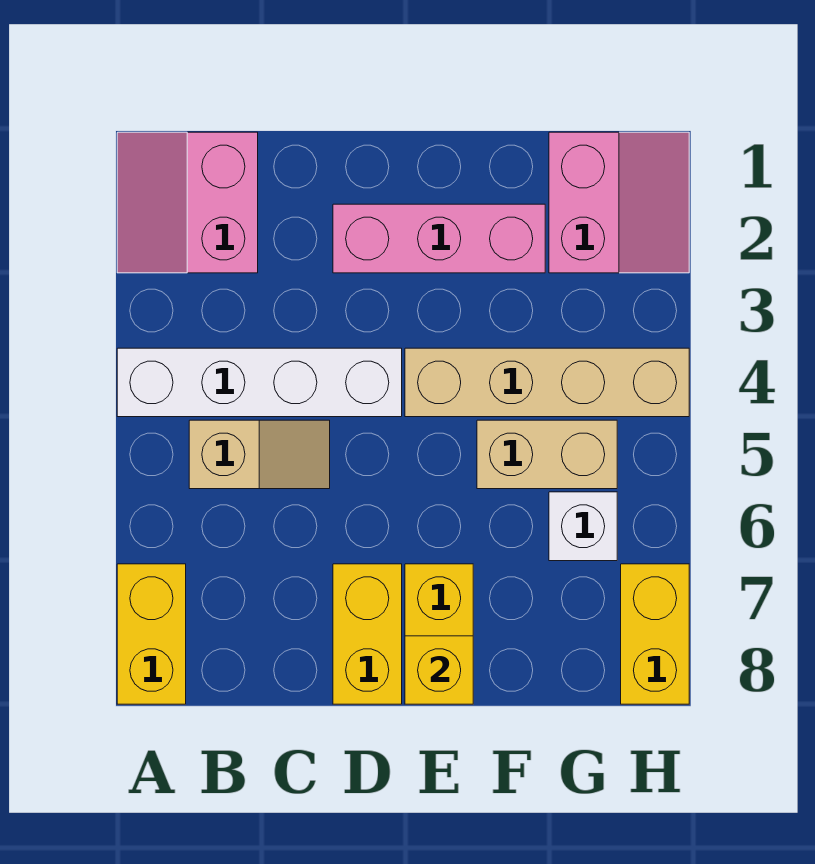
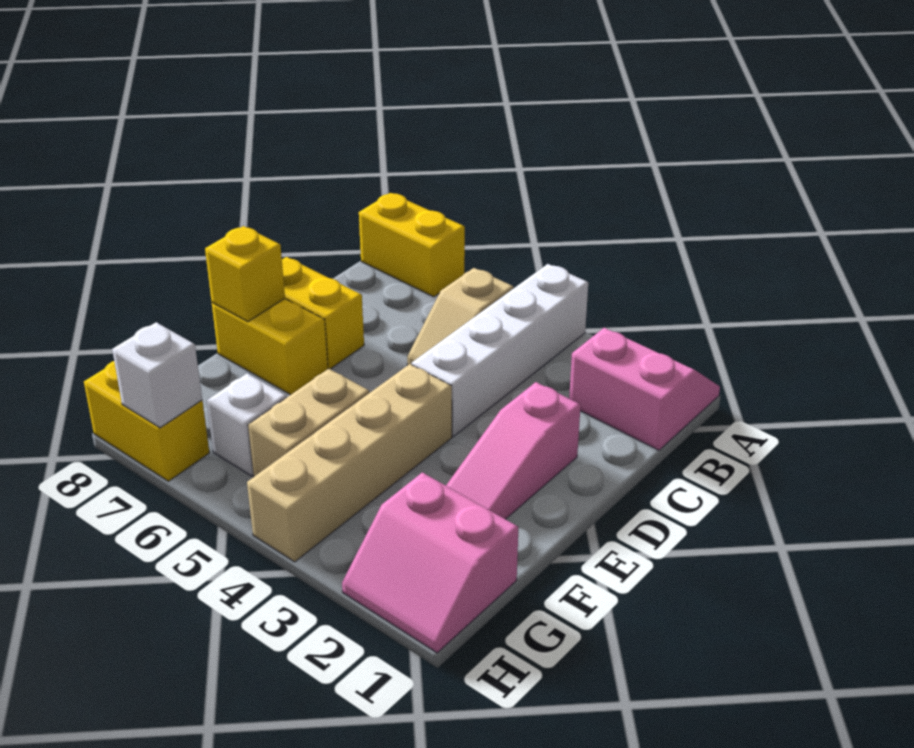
pink brick D2:F2 level 1 -> pink slope D2:F2 level 1 top D
none -> white brick H7 level 2

